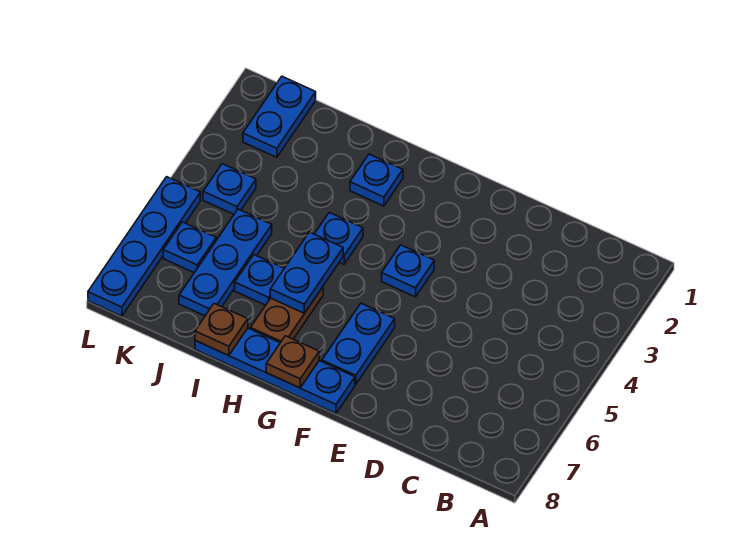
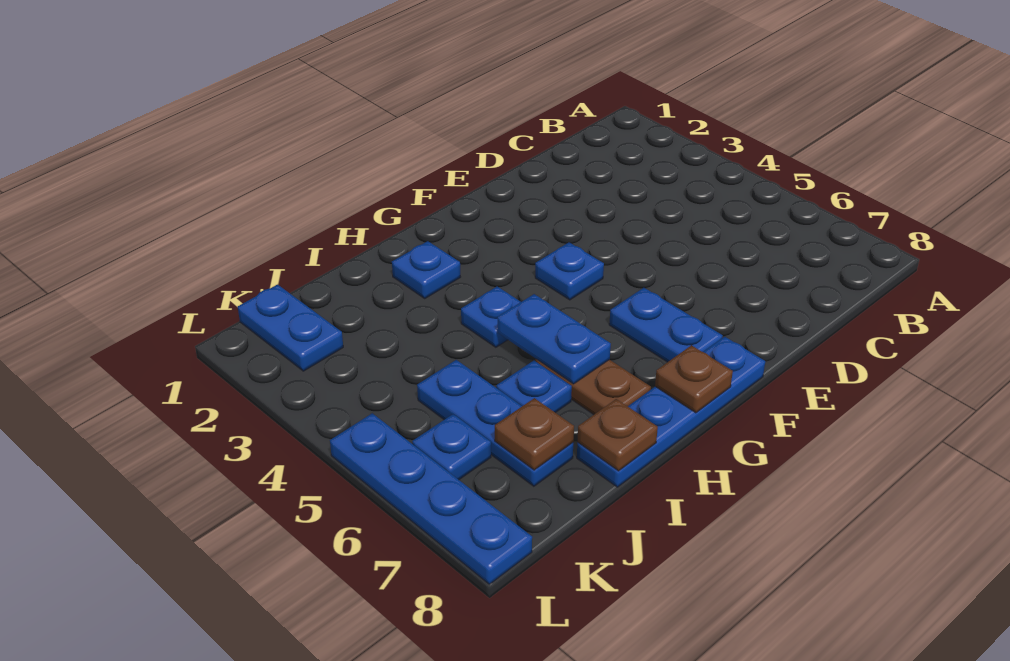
none -> brown plate J7 level 2
blue plate K4 level 1 -> none

